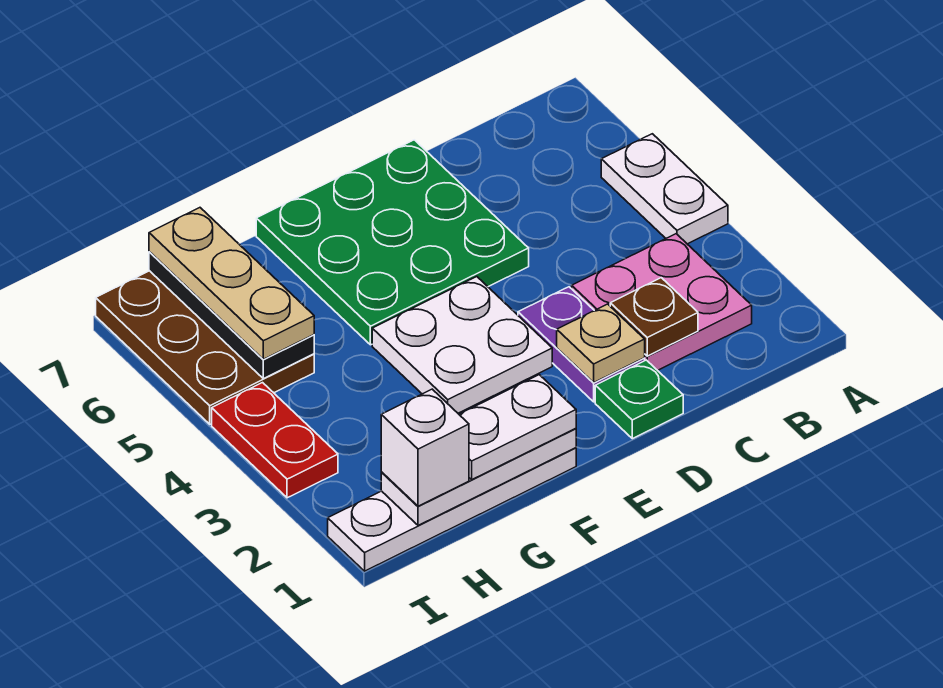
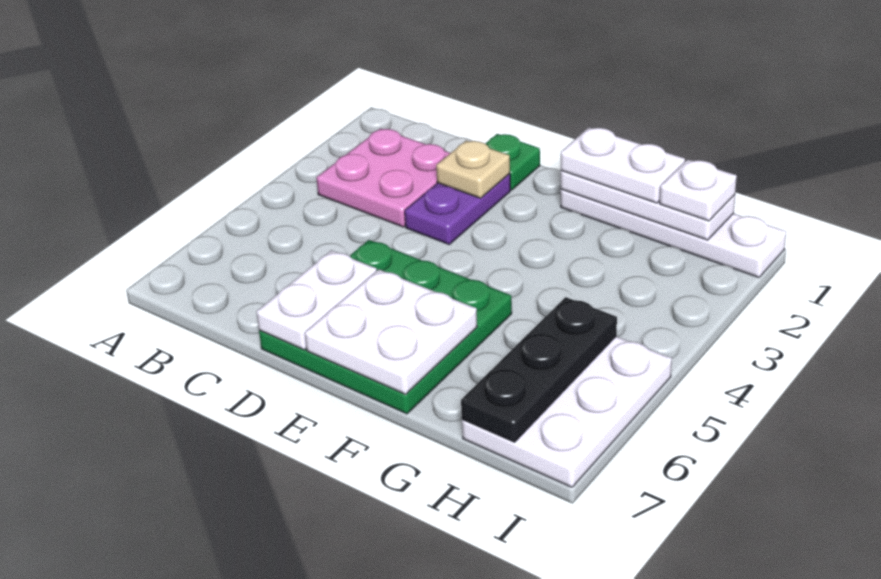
white plate A4:A5 level 1 -> white plate D6:D7 level 2
brown plate C2 level 2 -> none
white plate E3:F4 level 1 -> white plate E6:F7 level 2
white brick H1 level 3 -> white plate H1 level 3
brown plate H5:I7 level 1 -> white plate H5:I7 level 1
tan plate H5:H7 level 3 -> none
red plate I3:I4 level 1 -> none

